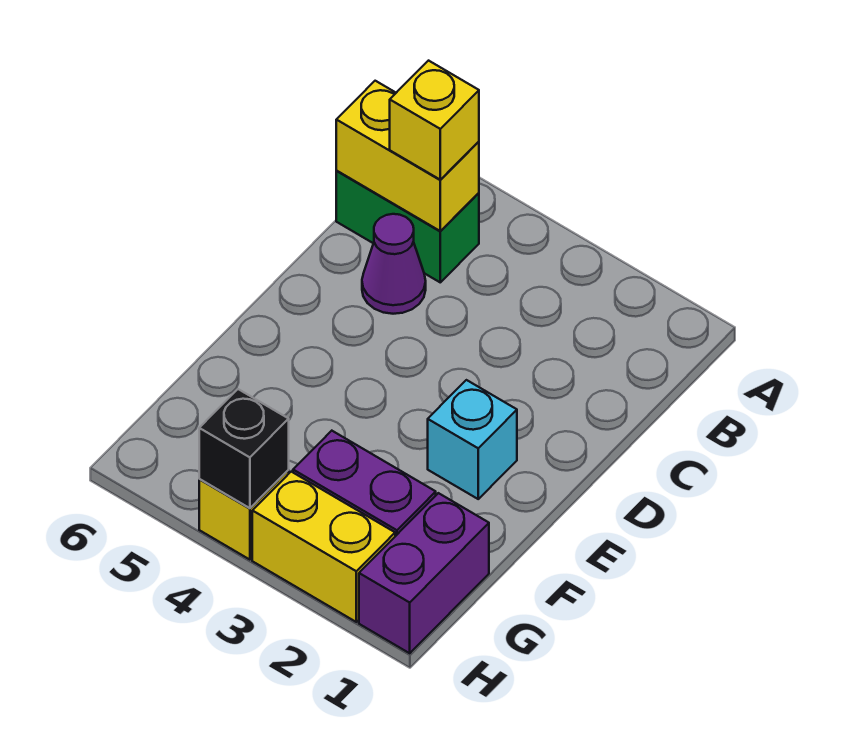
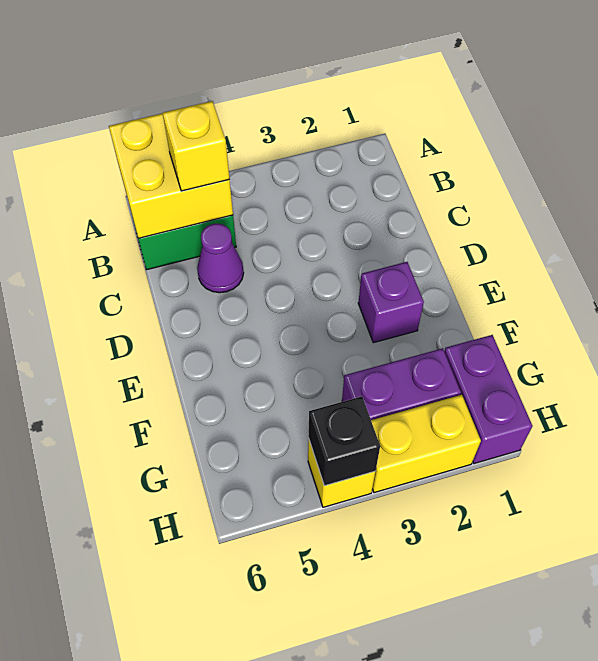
yellow brick B5:B6 level 2 -> yellow brick A5:B6 level 2
cyan brick E2 level 1 -> purple brick E2 level 1

